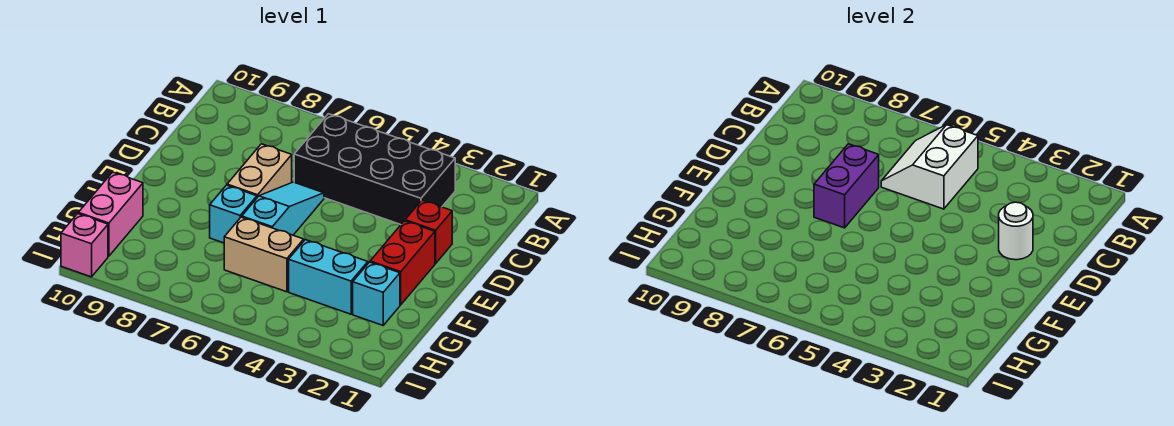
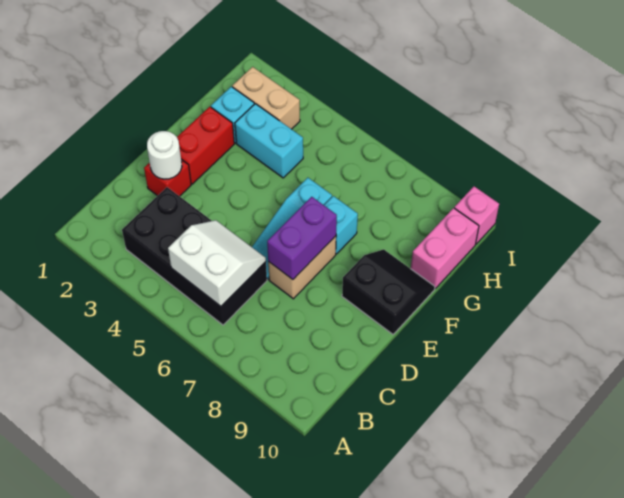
white slope B5:C6 level 2 top 5 -> white slope B5:C6 level 2 top B
none -> black slope E9:F10 level 1 top E
tan brick G5:G6 level 1 -> tan brick H2:H3 level 1

